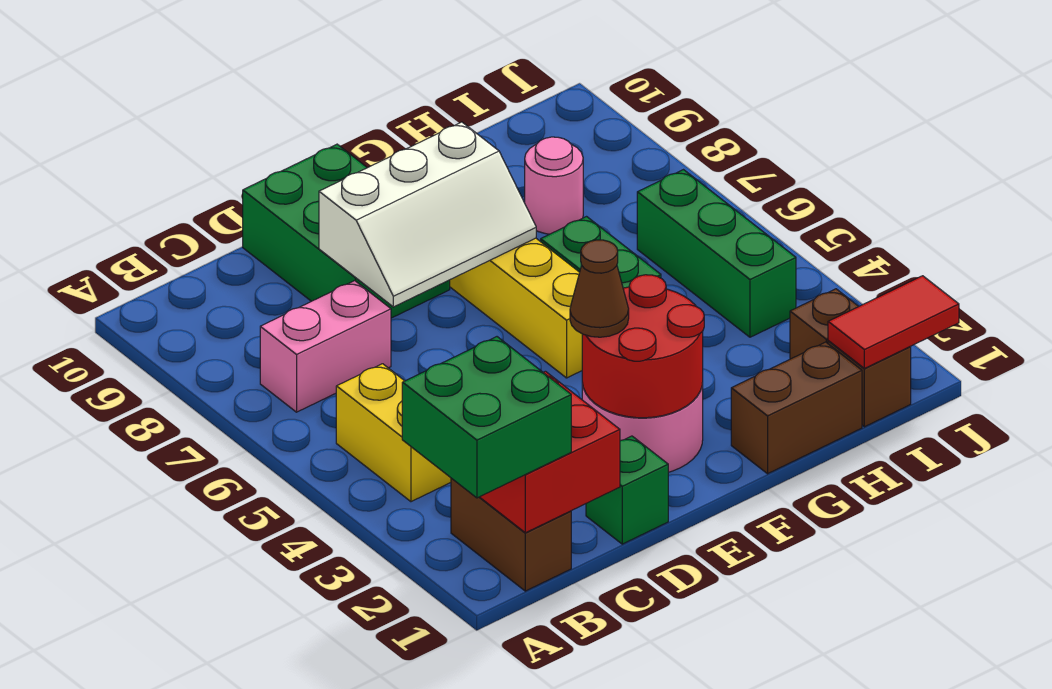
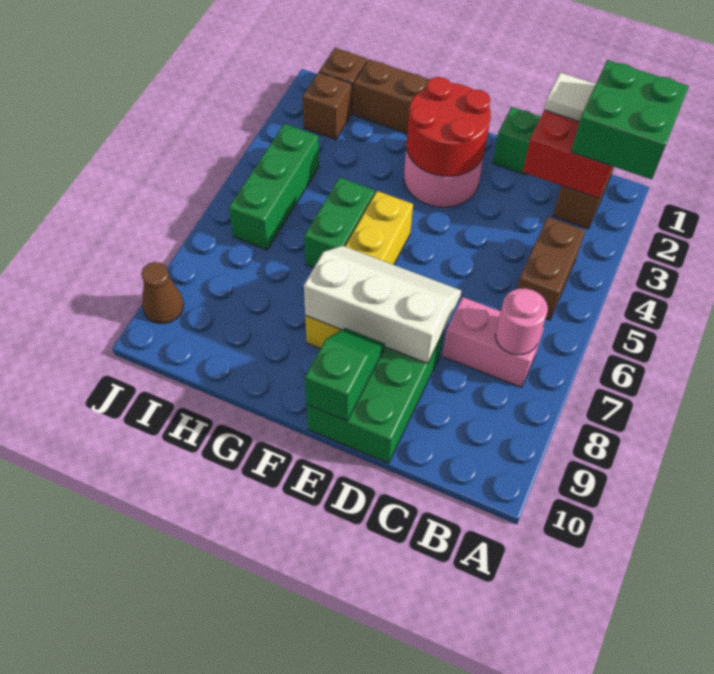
yellow brick B4:B5 level 1 -> brown brick B4:B5 level 1
none -> white tile C1 level 3
brown cone E3 level 3 -> brown cone J9 level 1
none -> green slope E9:E10 level 2 top 10
pink round brick H8 level 1 -> pink round brick B7 level 2
red tile I1:J1 level 2 -> none

